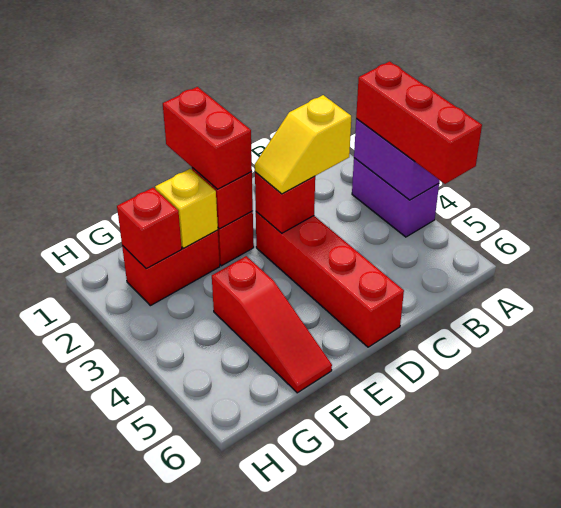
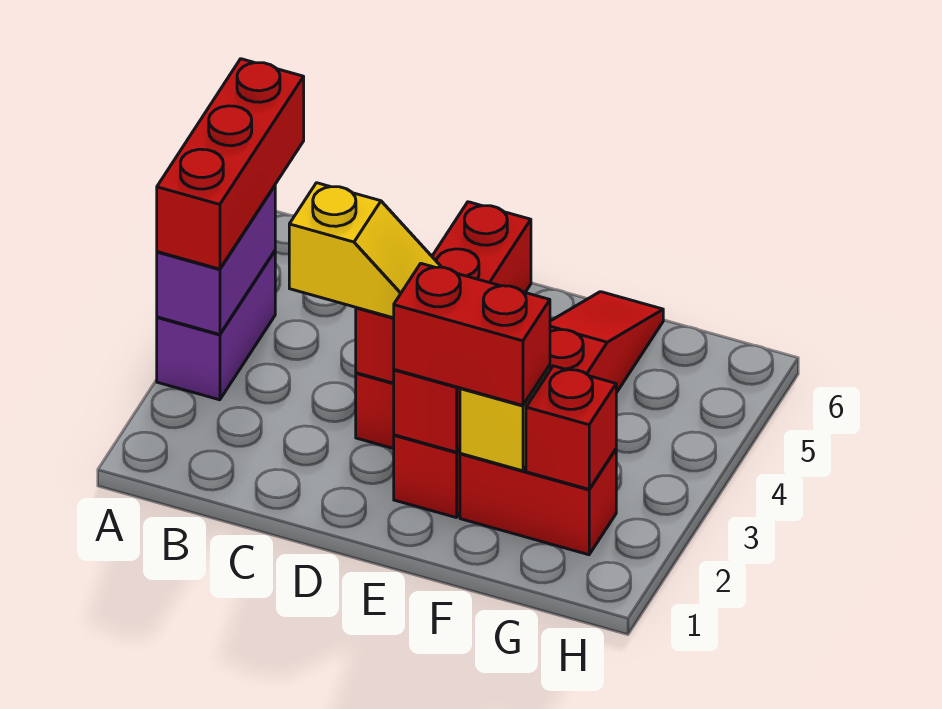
red brick E1:E2 level 3 -> red brick E2:F2 level 3

